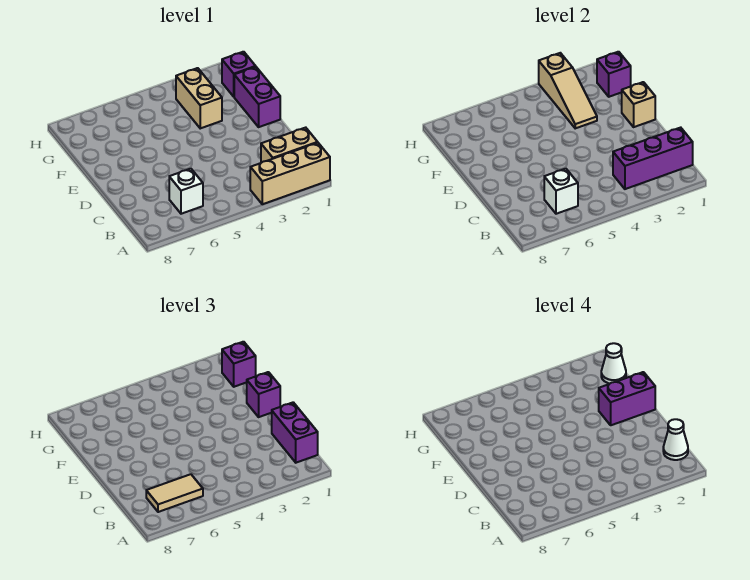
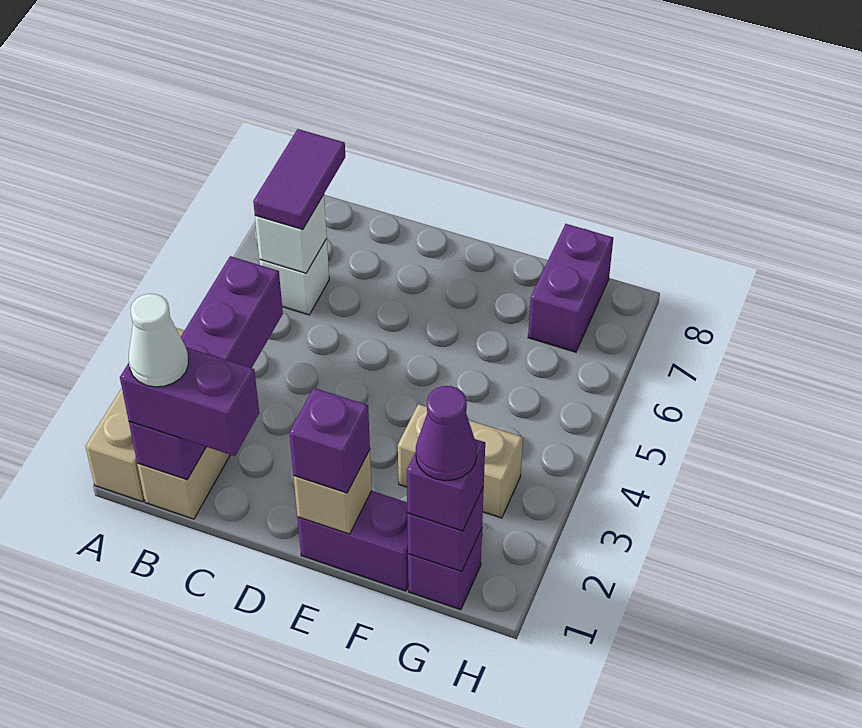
purple brick B1:B3 level 2 -> purple brick B1:B4 level 2
tan tile B6:B7 level 3 -> purple tile B6:B7 level 3
purple brick E1:E2 level 4 -> purple brick G7:G8 level 1
tan slope F3:H3 level 2 top H -> none
white cone G1 level 4 -> purple cone G1 level 4

